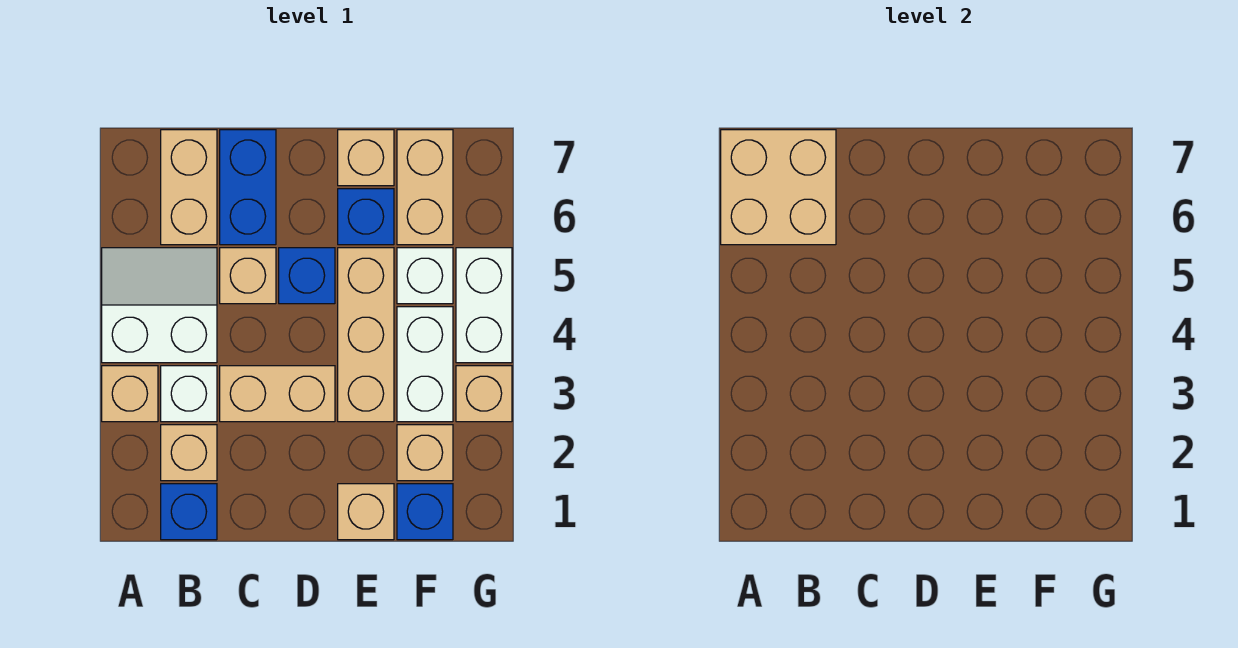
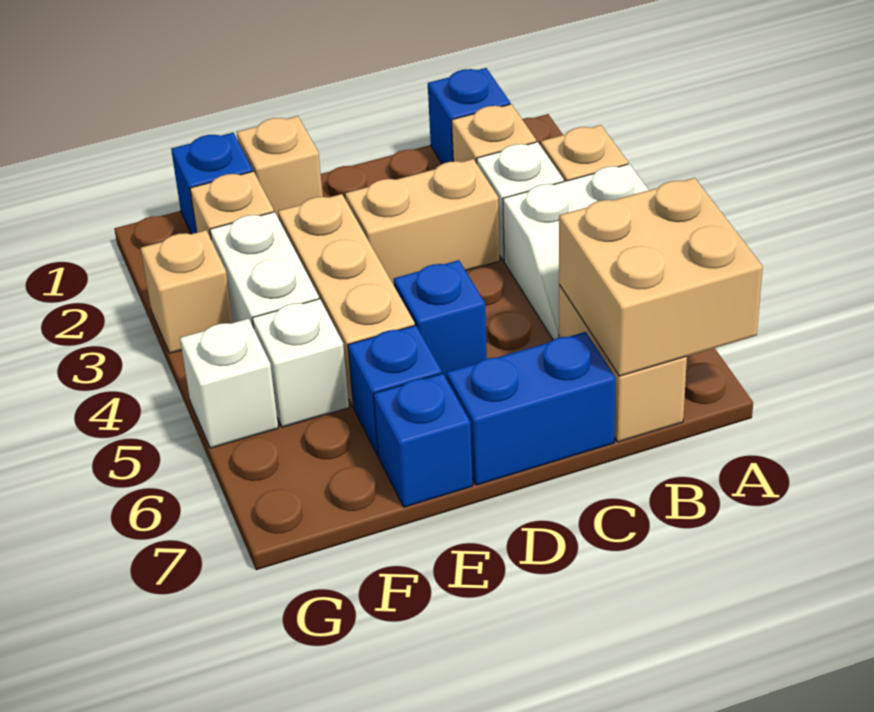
tan brick C5 level 1 -> none
blue brick C6:C7 level 1 -> blue brick C7:D7 level 1
tan brick E7 level 1 -> blue brick E7 level 1
tan brick F6:F7 level 1 -> none
white brick G4:G5 level 1 -> white brick G5 level 1

